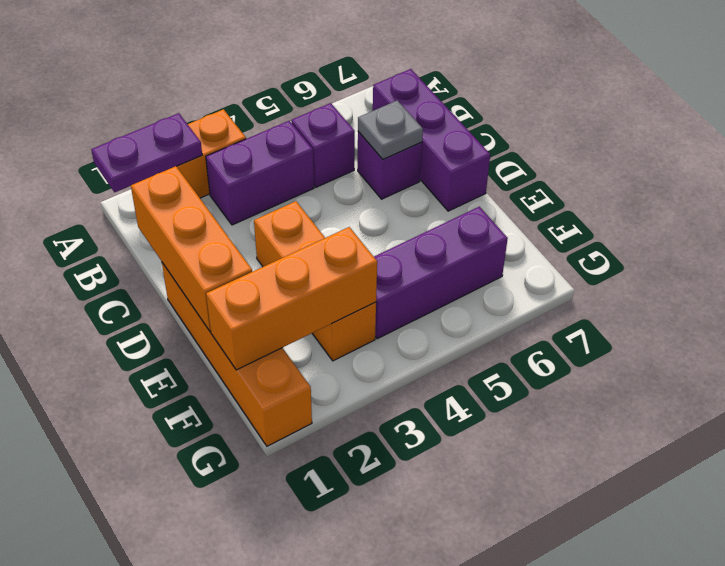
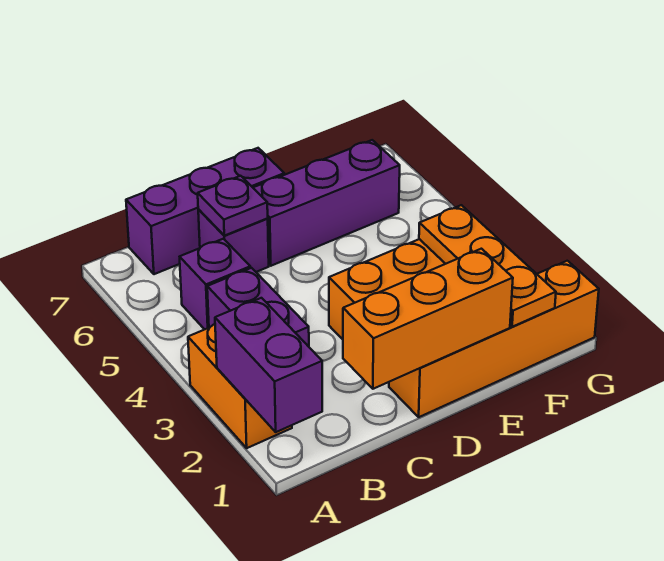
purple plate A1:A2 level 2 -> purple brick A1:A2 level 2
grey plate C6 level 2 -> purple plate C6 level 2
orange brick F1:F3 level 2 -> orange plate F1:F3 level 2
purple brick F4:F6 level 1 -> purple brick D6:F6 level 1

